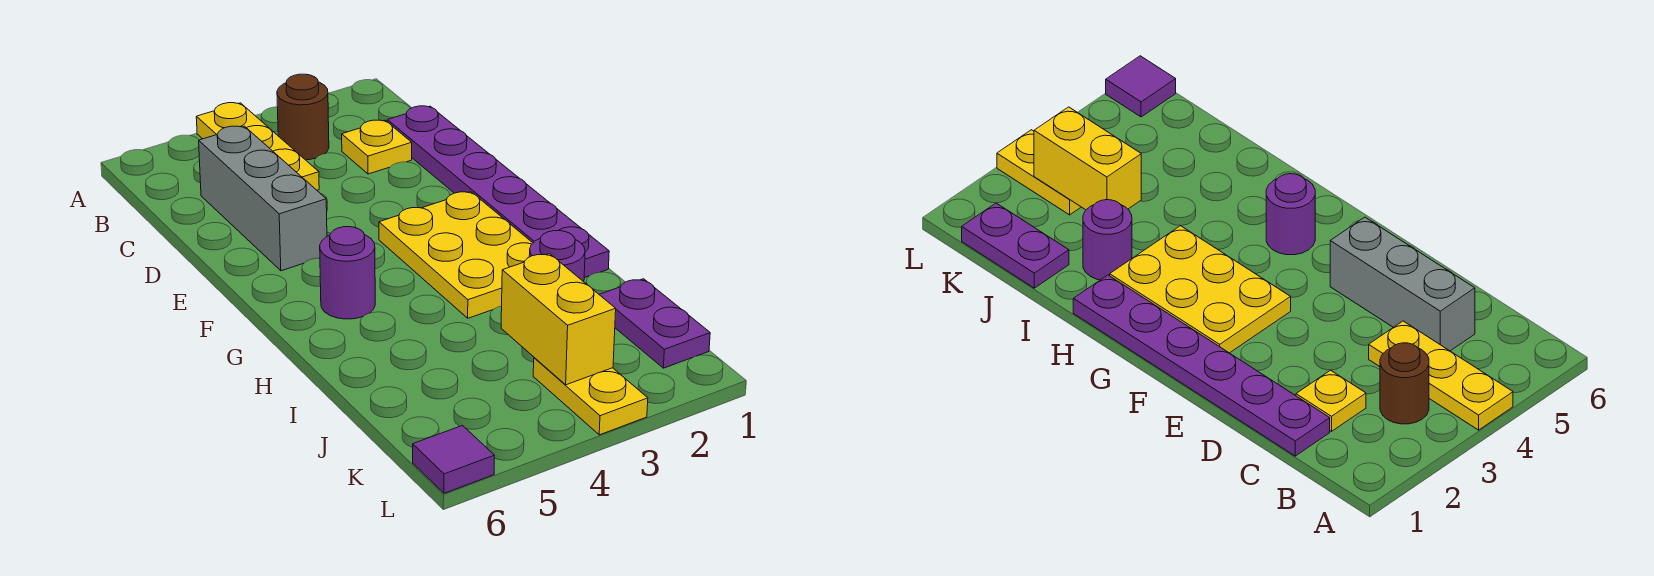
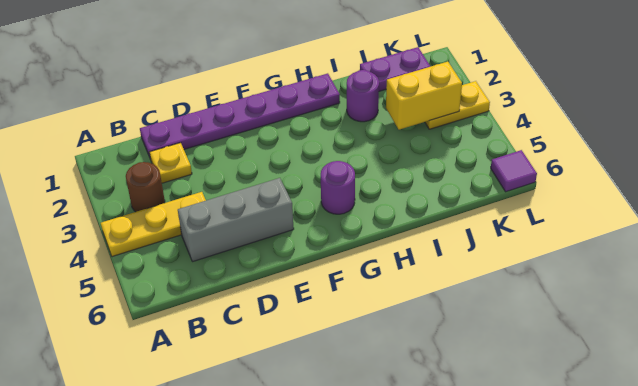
yellow plate F2:H3 level 1 -> none

